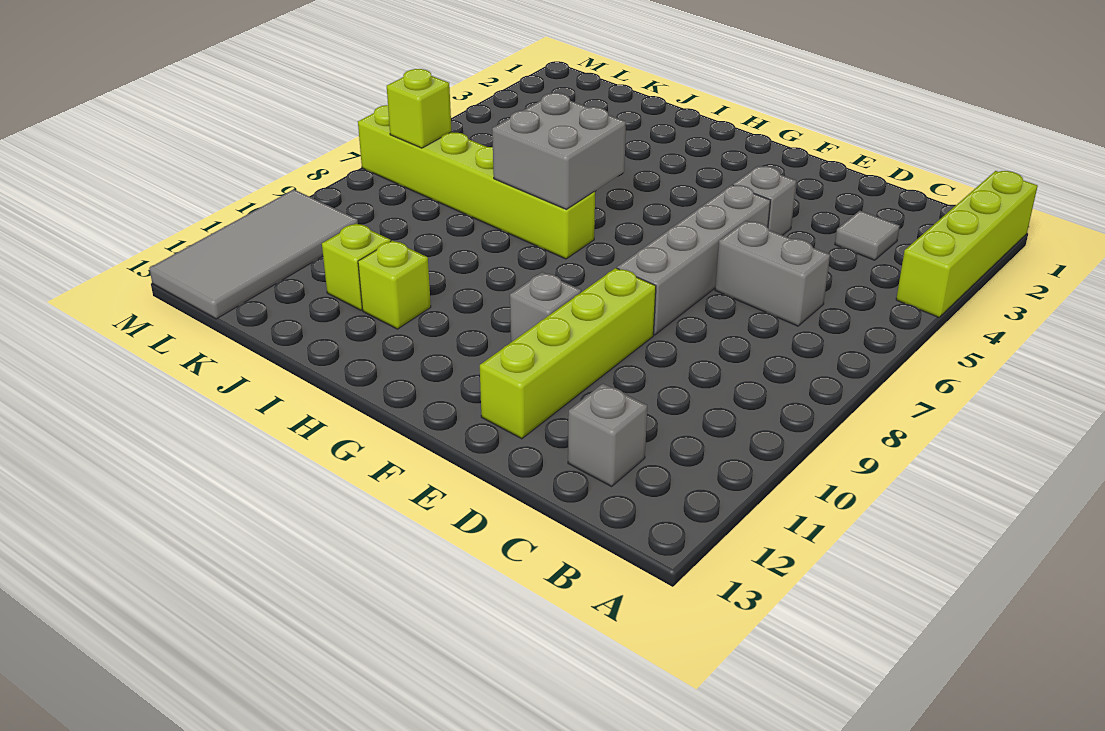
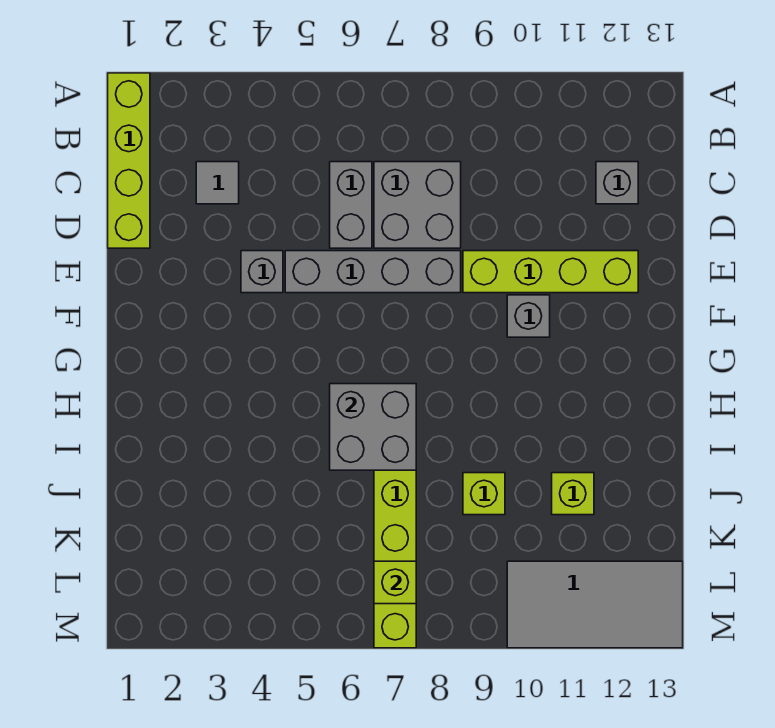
lime brick A1:A4 level 1 -> lime brick A1:D1 level 1
none -> grey brick C7:D8 level 1
lime brick I11 level 1 -> lime brick J9 level 1

